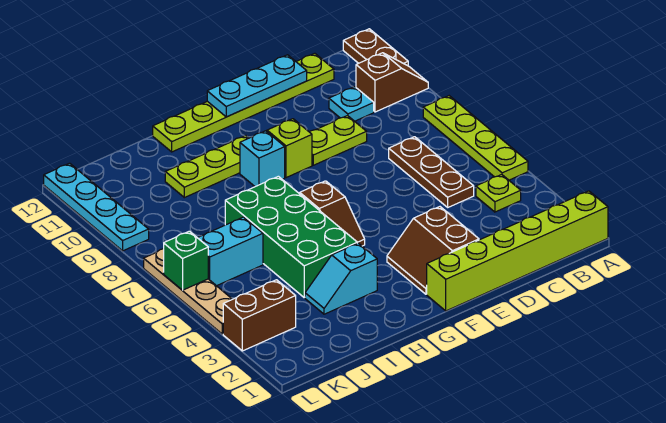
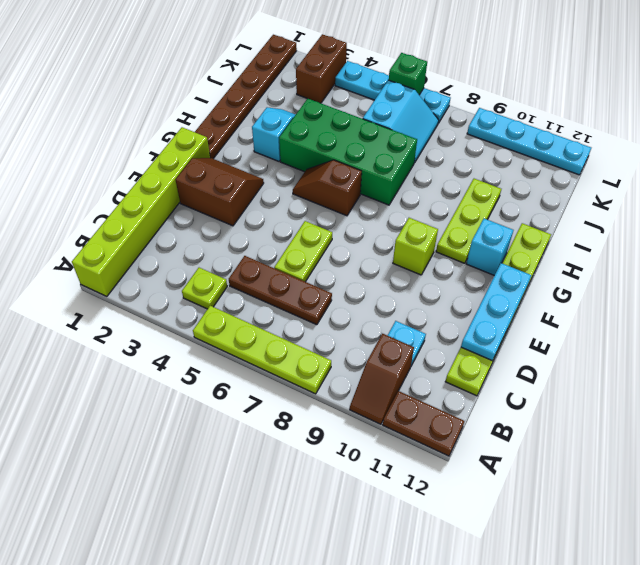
lime plate D9:E9 level 1 -> lime plate D6:E6 level 1
none -> brown plate G1:L1 level 1
cyan brick G9 level 1 -> cyan brick G11 level 1
tan plate L4:L7 level 1 -> cyan plate L4:L7 level 1

